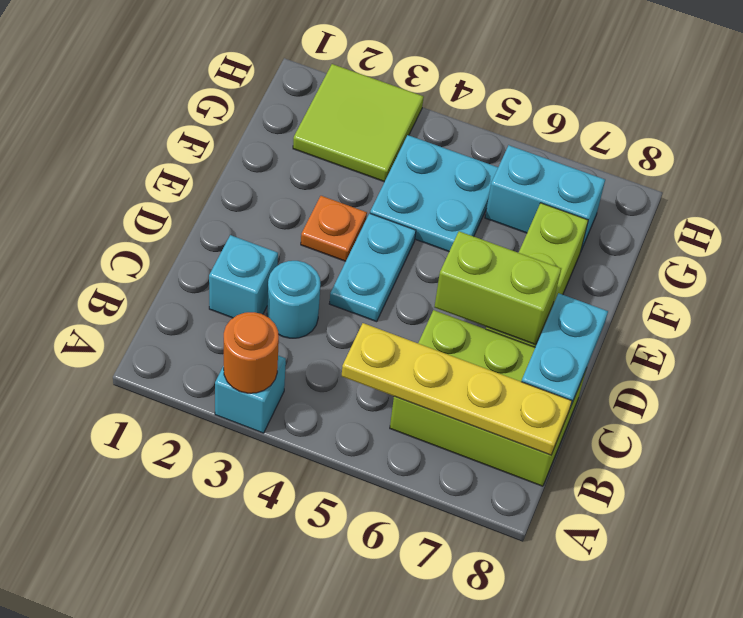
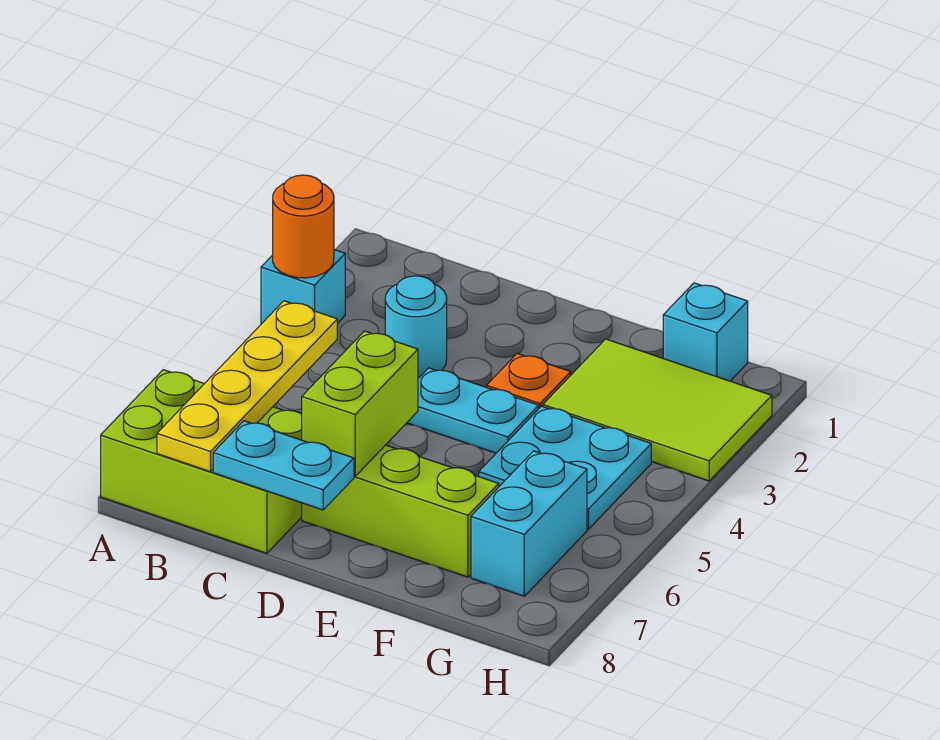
lime brick B6:C8 level 1 -> lime brick A7:C8 level 1
cyan brick C2 level 1 -> cyan brick G1 level 1
lime tile G2:H3 level 1 -> lime tile F2:H3 level 1

